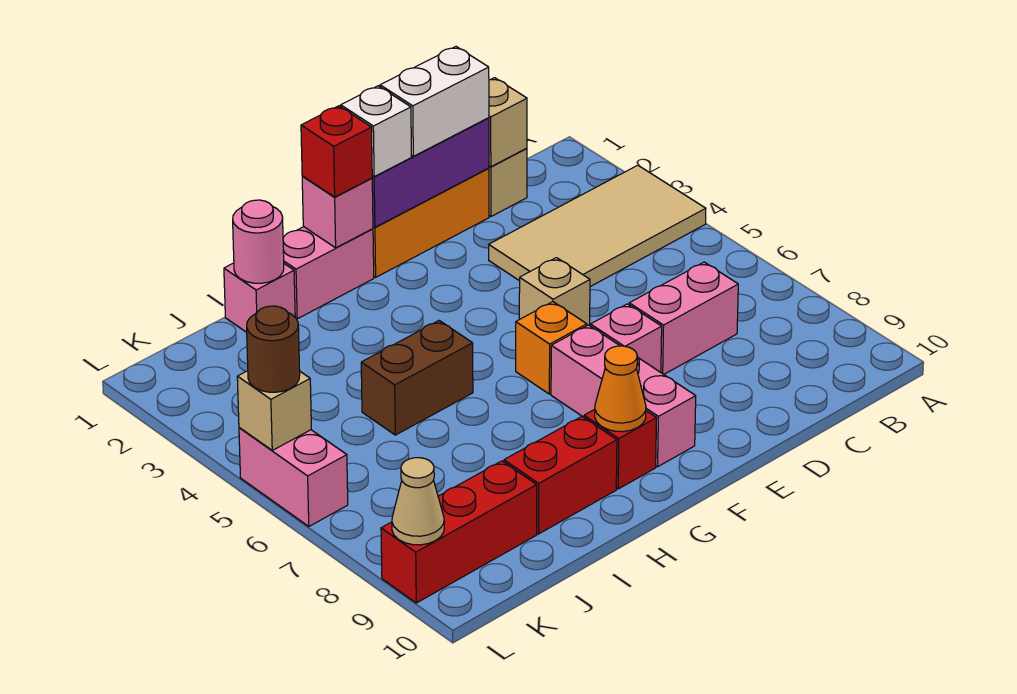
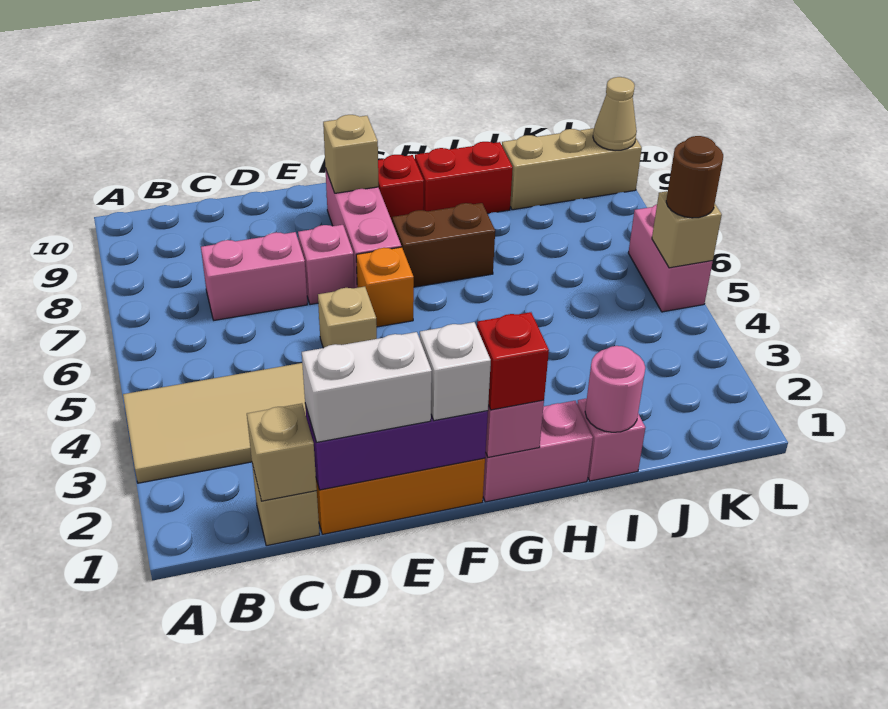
none -> tan brick F9 level 2
orange cone G9 level 2 -> none
brown brick H5:I5 level 1 -> brown brick G7:H7 level 1
red brick J9:L9 level 1 -> tan brick J9:L9 level 1

